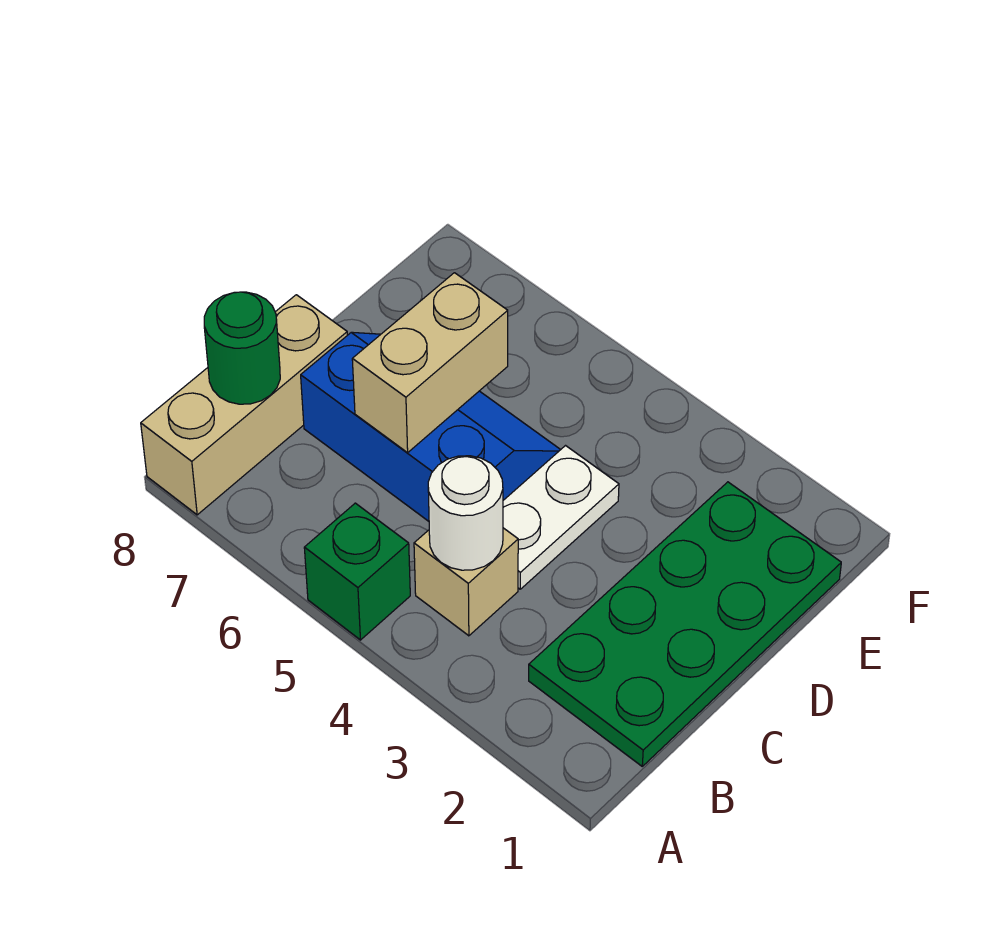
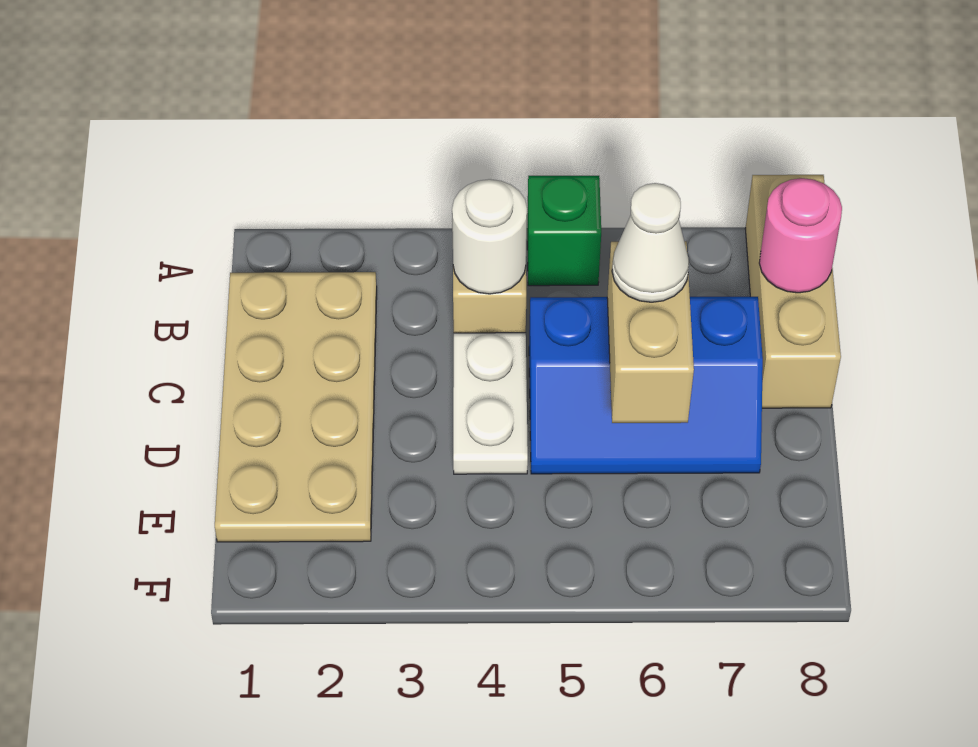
green plate B1:E2 level 1 -> tan plate B1:E2 level 1
green round brick B8 level 2 -> pink round brick B8 level 2
none -> white cone C6 level 3

